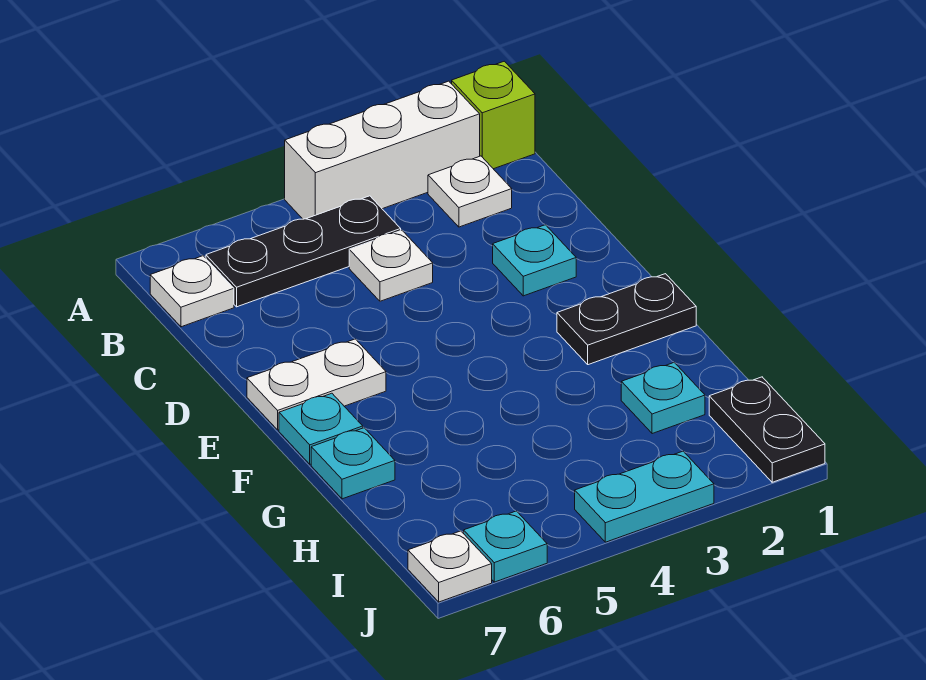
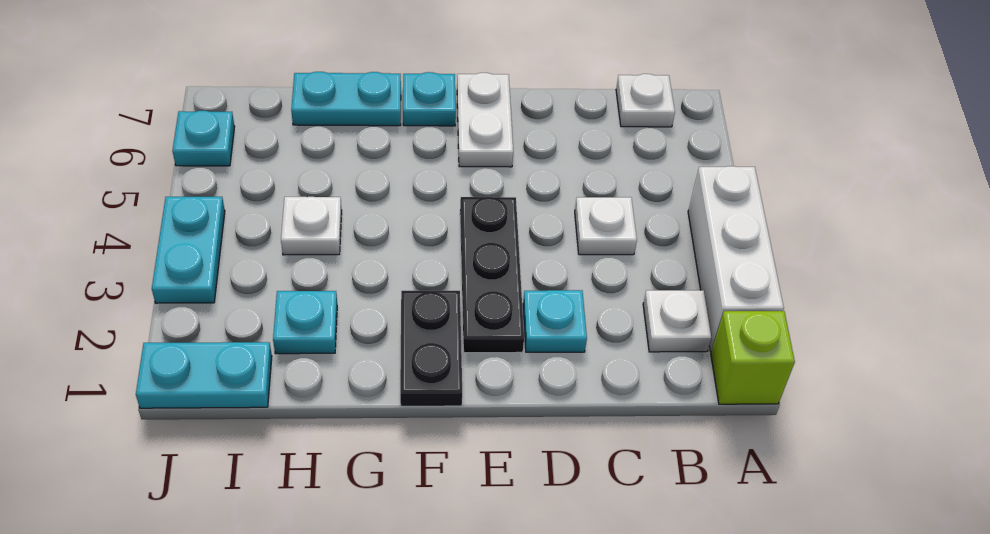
black plate B4:B6 level 1 -> black plate E2:E4 level 1
cyan plate G7 level 1 -> cyan plate G7:H7 level 1
black plate I1:J1 level 1 -> cyan plate I1:J1 level 1
white plate J7 level 1 -> white plate H4 level 1

